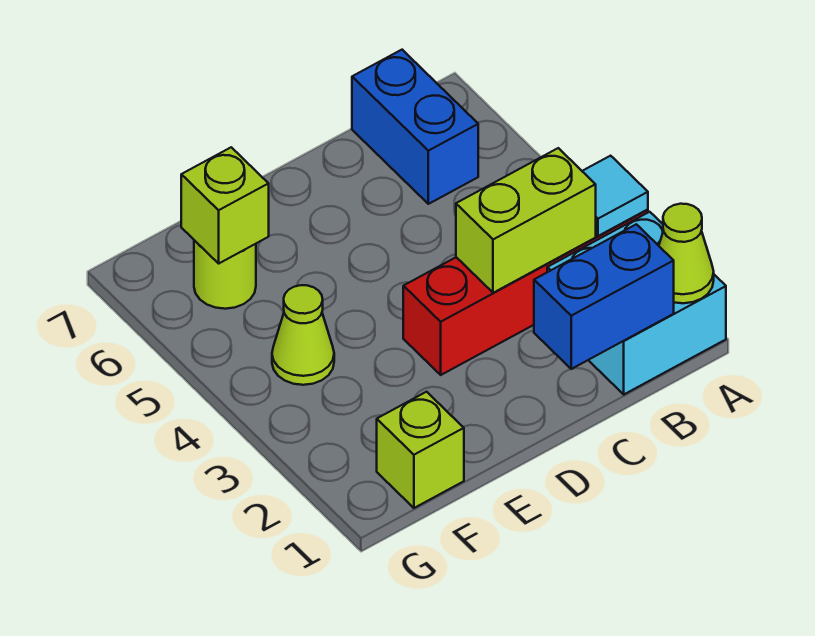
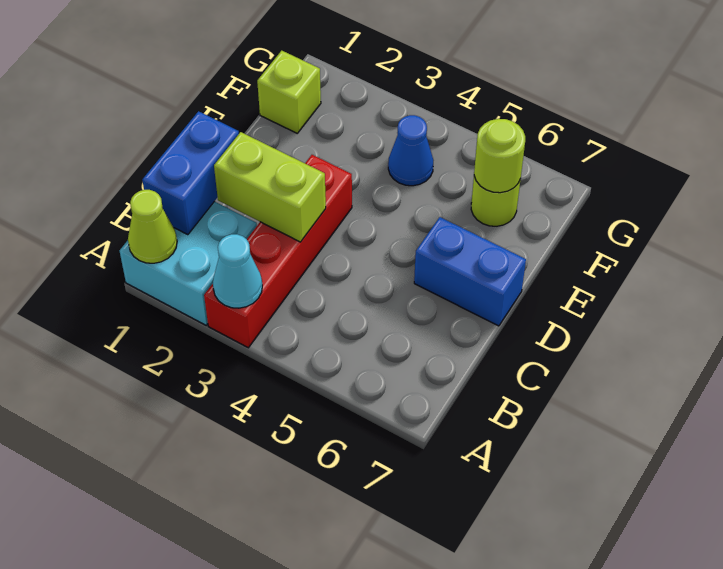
cyan tile A3 level 2 -> cyan cone A3 level 2
lime brick B3:C3 level 2 -> lime brick C2:C3 level 2
blue brick B6:B7 level 1 -> blue brick D6:D7 level 1
lime cone F4 level 1 -> blue cone F4 level 1
lime brick F6 level 2 -> lime round brick F6 level 2

